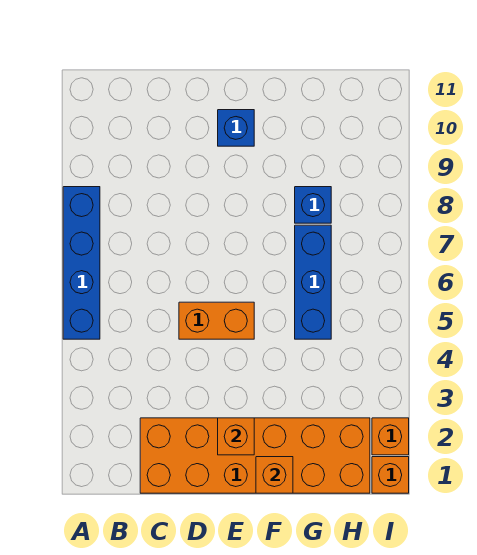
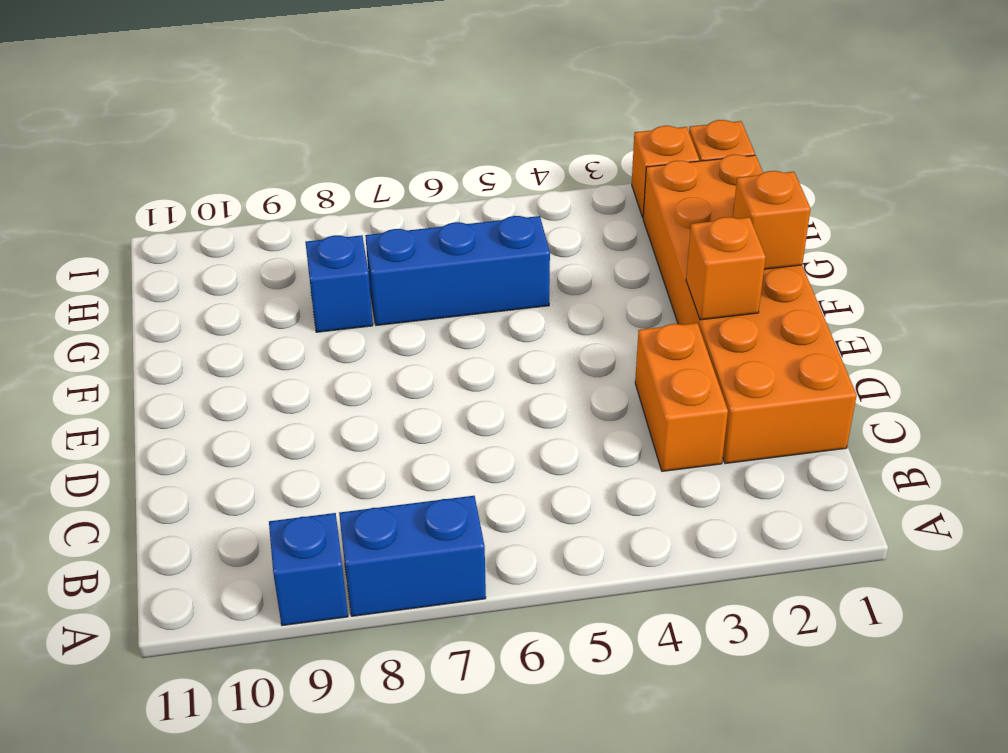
blue brick A5:A8 level 1 -> blue brick A7:A8 level 1
orange brick D5:E5 level 1 -> orange brick C3:D3 level 1
blue brick E10 level 1 -> blue brick A9 level 1

